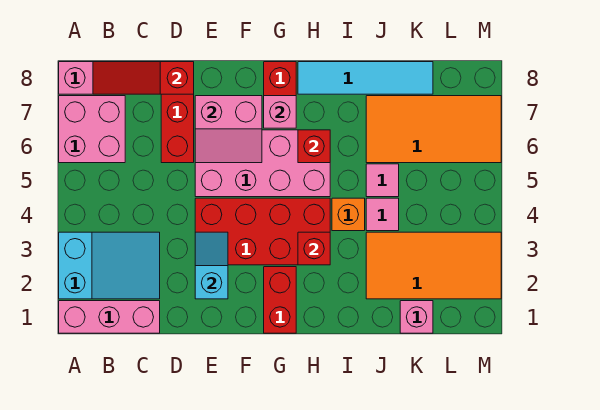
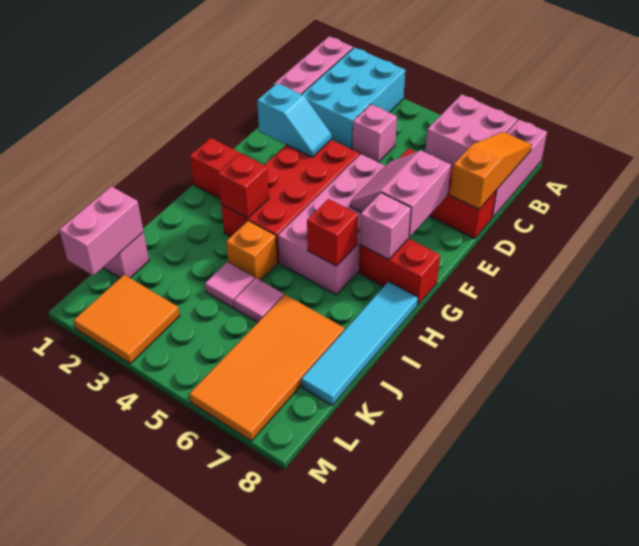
cyan slope A2:C3 level 1 top A -> cyan brick A2:C3 level 1
red slope B8:D8 level 2 top D -> orange slope B8:D8 level 2 top D
none -> pink brick C4 level 1
orange tile J2:M3 level 1 -> orange tile L2:M3 level 1
none -> pink brick K1:L1 level 2

